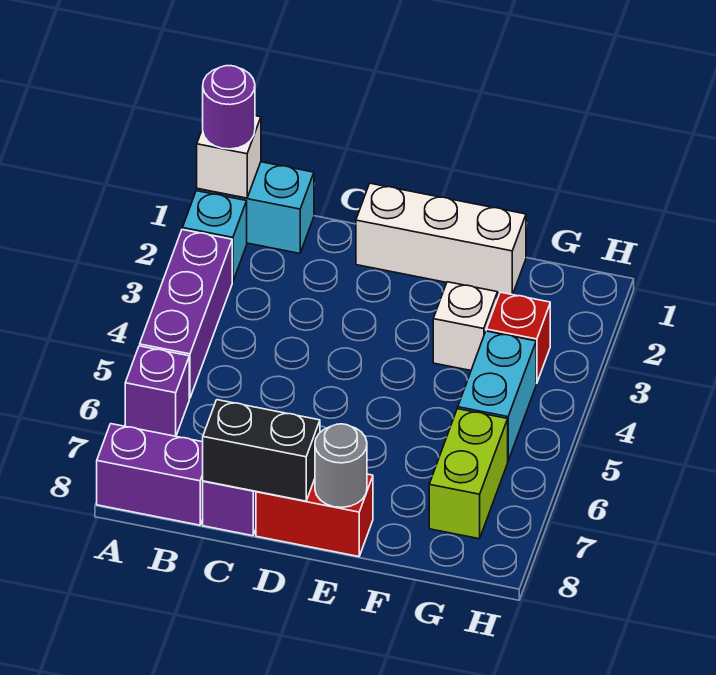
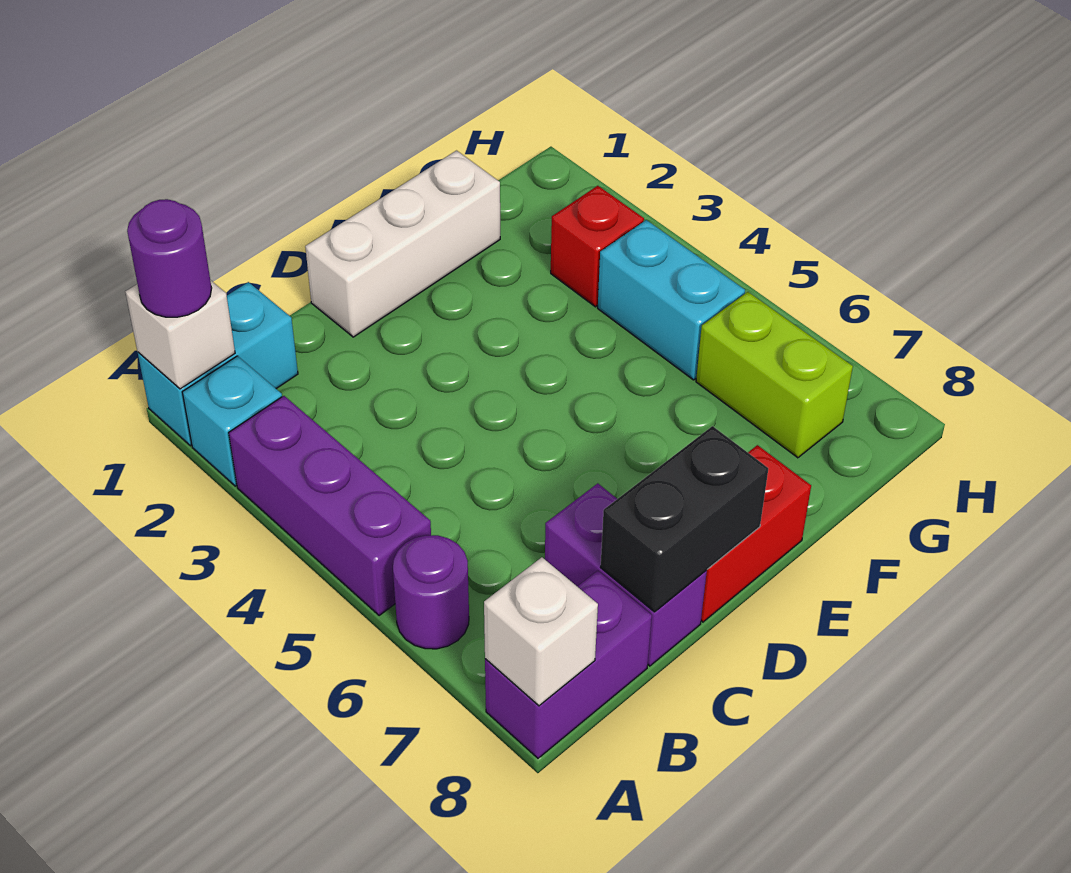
purple brick A6 level 1 -> purple round brick A6 level 1
grey round brick E8 level 2 -> none
white brick F3 level 1 -> white brick A8 level 2

